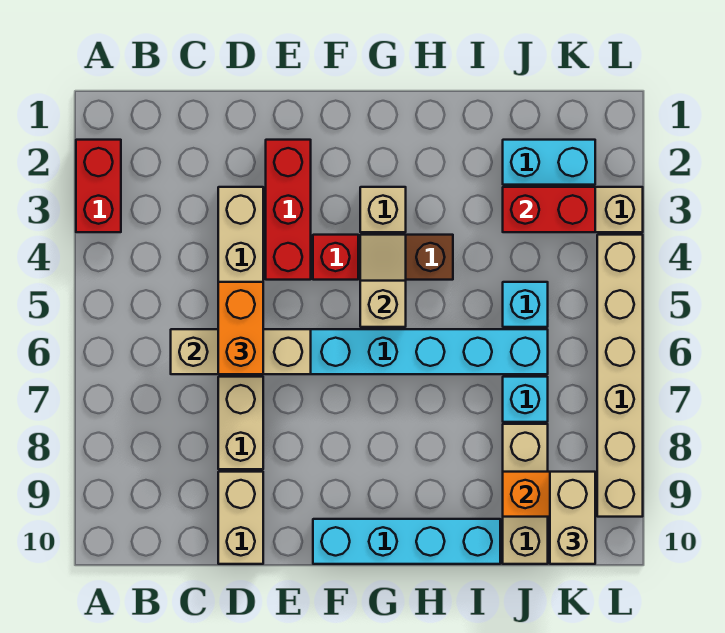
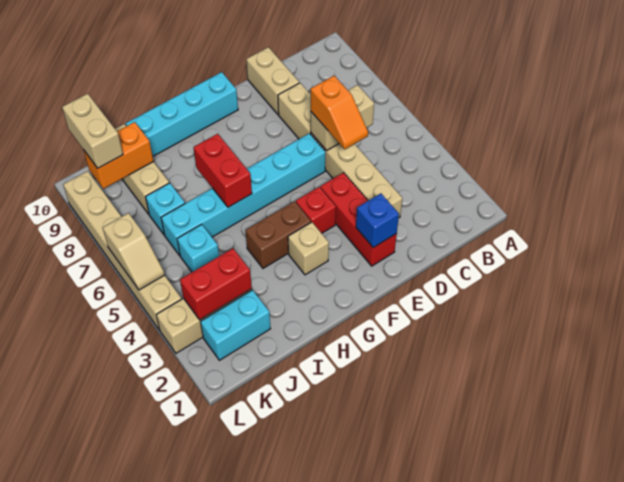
red brick A2:A3 level 1 -> red brick H6:H7 level 2
tan brick C6:E6 level 2 -> tan brick C6:D6 level 2
orange brick D5:D6 level 3 -> orange slope D5:D6 level 3 top 6
none -> blue brick E2 level 2
tan slope G4:G5 level 2 top 5 -> tan slope L5:L6 level 2 top 6

